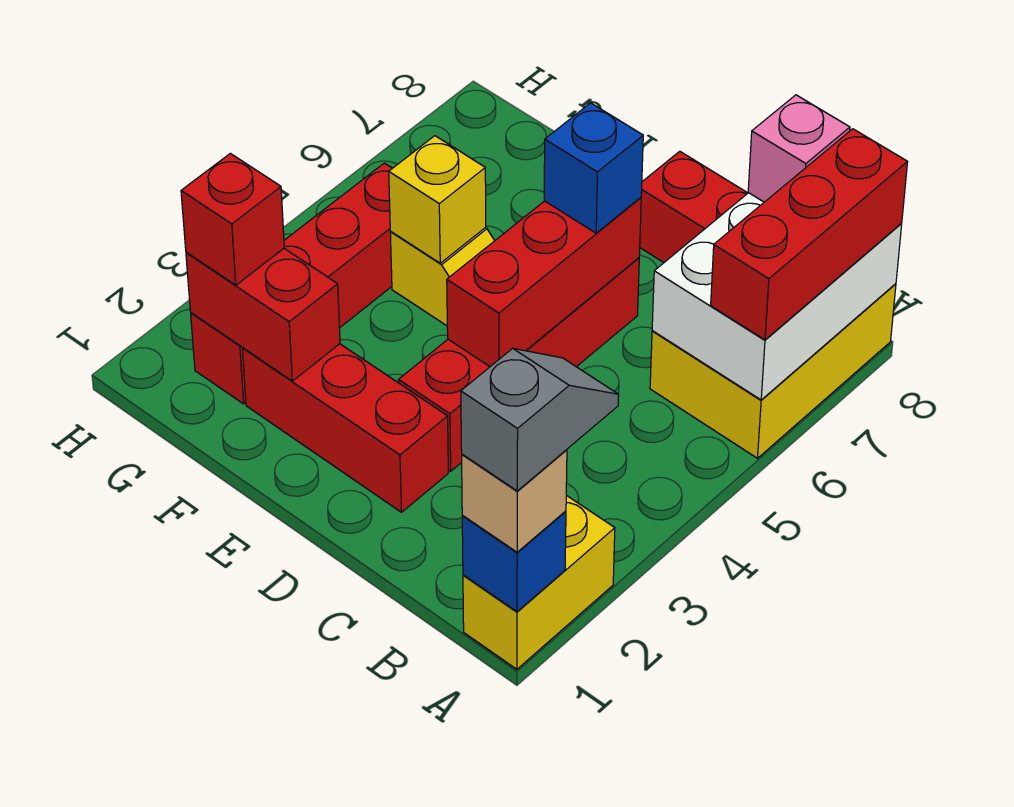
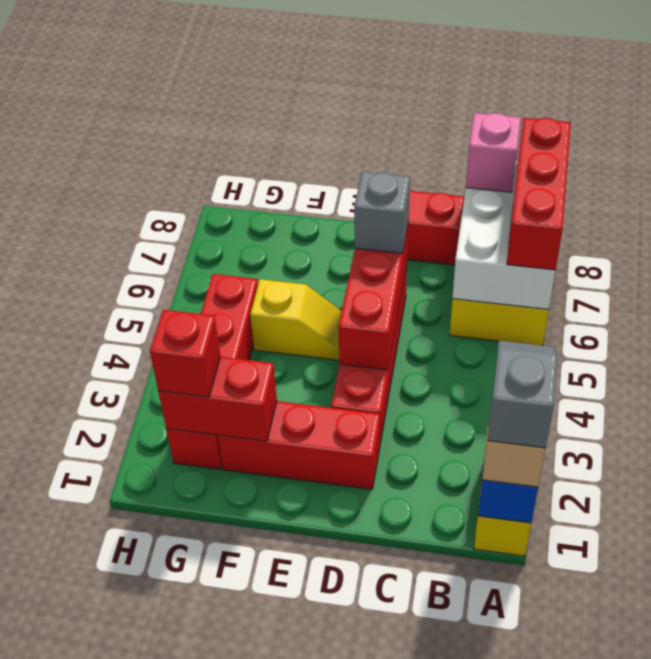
blue brick D6 level 3 -> grey brick D6 level 3
yellow brick F5 level 2 -> none

